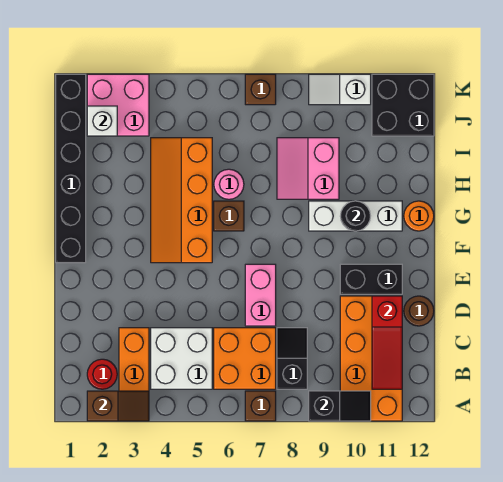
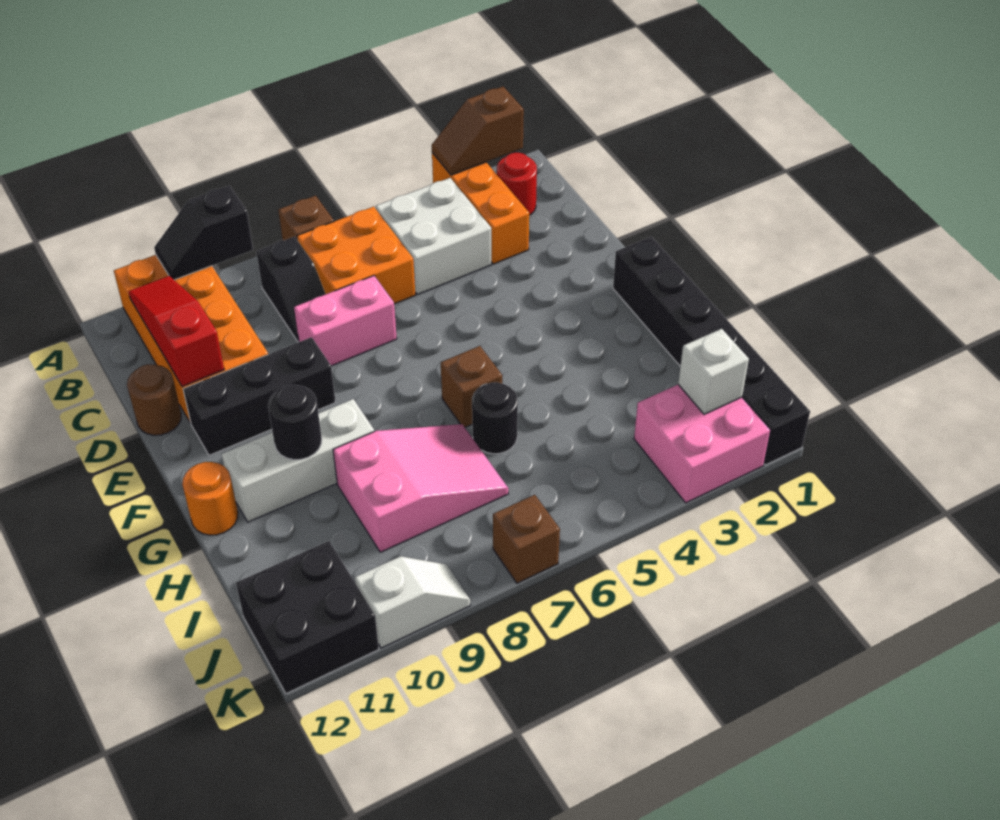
pink brick D7:E7 level 1 -> pink brick D7:D8 level 1
black brick E10:E11 level 1 -> black brick E9:E11 level 1
orange slope F4:I5 level 1 top 5 -> none
pink round brick H6 level 1 -> black round brick H6 level 1
pink slope H8:I9 level 1 top 9 -> pink slope H7:I9 level 1 top 9

